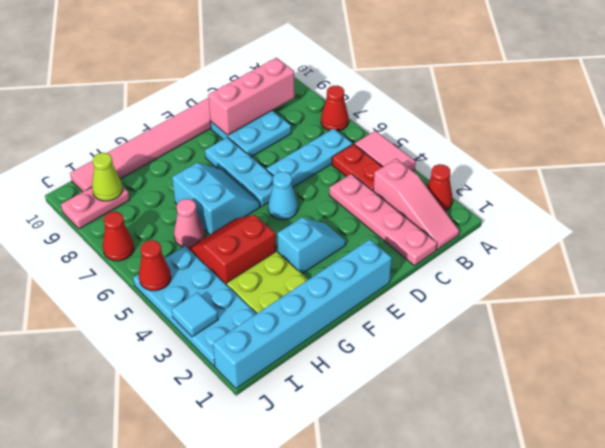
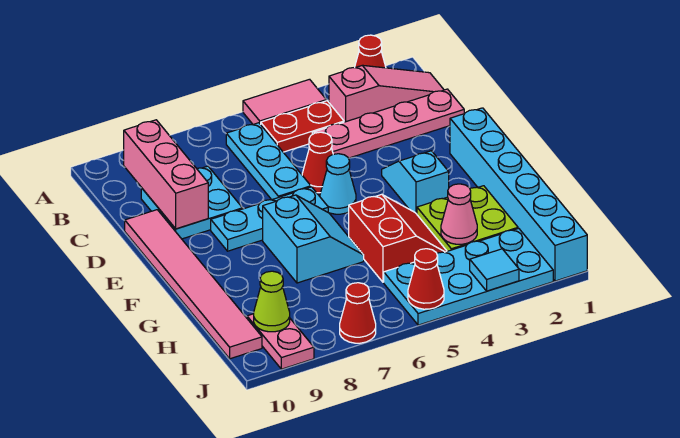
red cone A7 level 1 -> red cone D5 level 1
cyan slope F6:G7 level 1 top G -> cyan slope F6:G7 level 1 top 7
red slope G4:H5 level 1 top 4 -> red slope G4:H5 level 1 top 5
pink cone H6 level 1 -> pink cone H3 level 2

